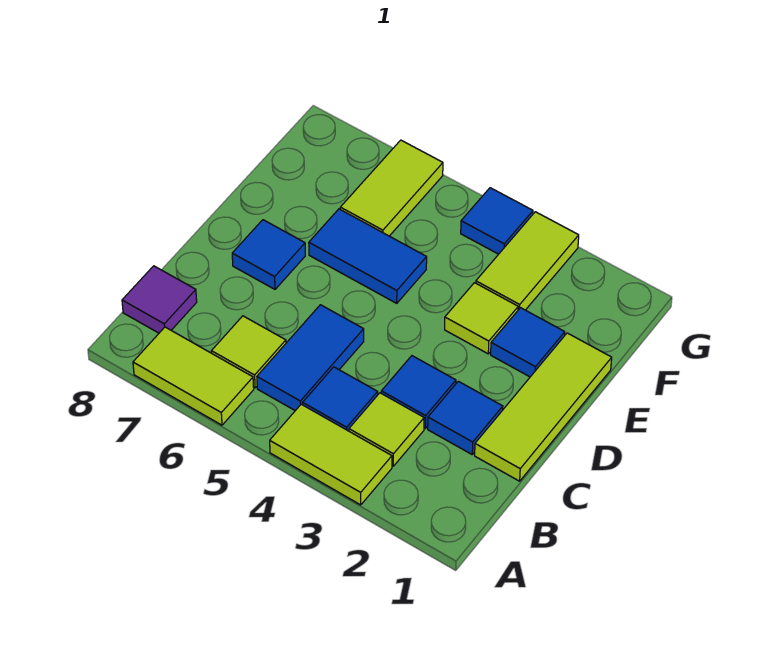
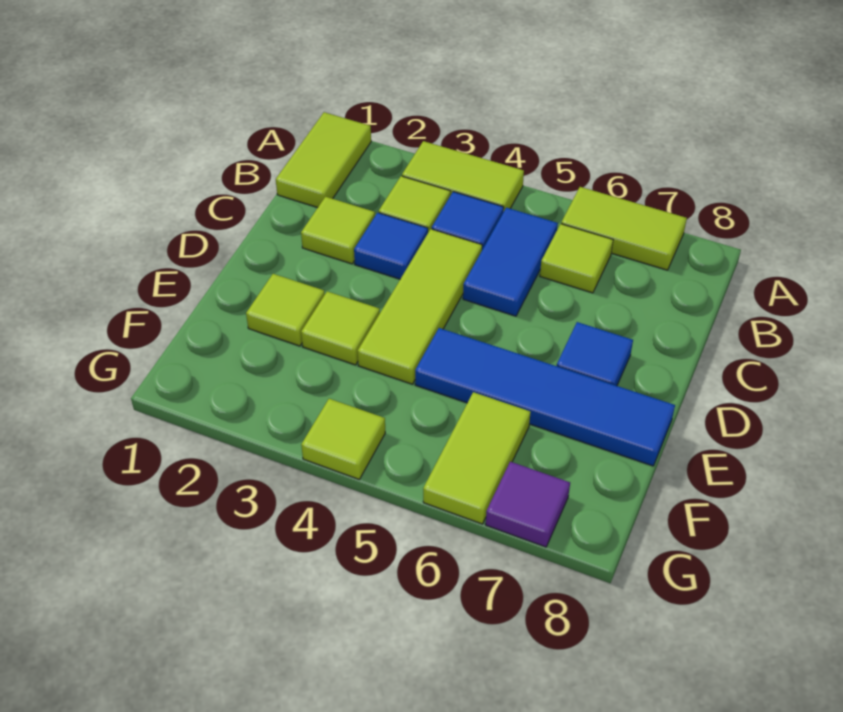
purple tile B8 level 1 -> purple tile G7 level 1
lime tile C1:E1 level 1 -> lime tile C4:E4 level 1
blue tile C2 level 1 -> lime tile C2 level 1
blue tile E2 level 1 -> lime tile E2 level 1
blue tile E5:E6 level 1 -> blue tile E5:E8 level 1
lime tile F3:G3 level 1 -> lime tile A1:B1 level 1
blue tile G4 level 1 -> lime tile G4 level 1

